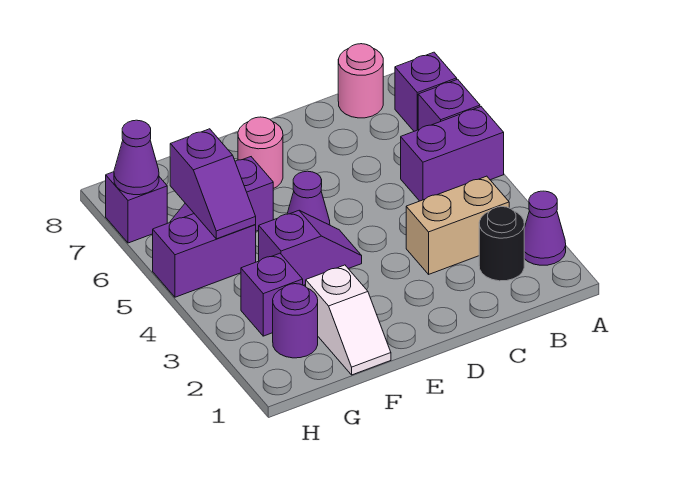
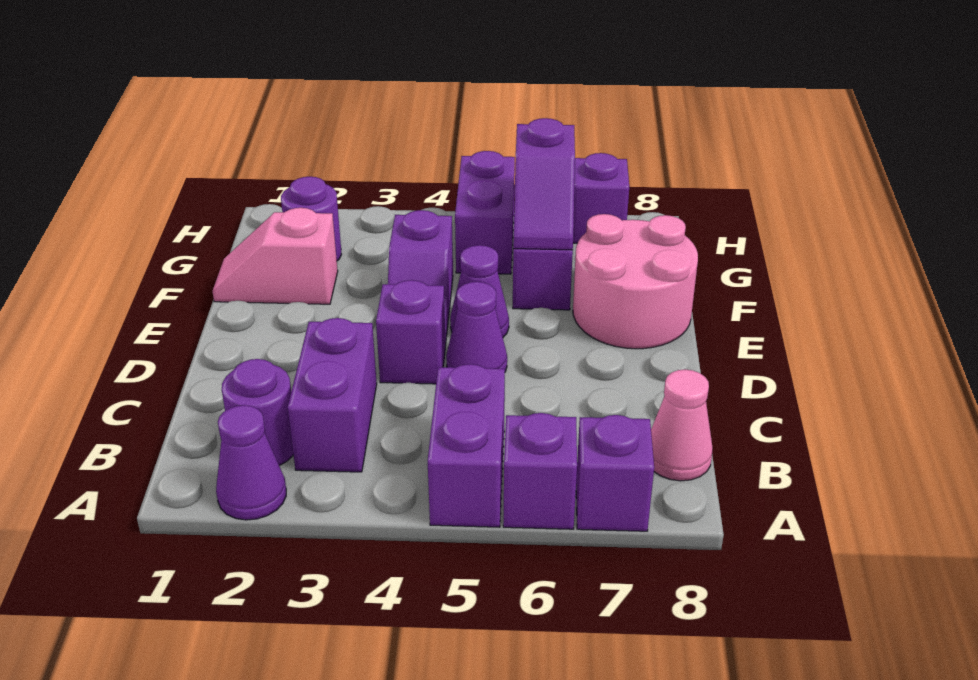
black round brick B2 level 1 -> purple round brick B2 level 1
tan brick B3:C3 level 1 -> purple brick B3:C3 level 1
pink round brick B8 level 1 -> pink cone B8 level 1
pink round brick E7 level 1 -> pink round brick E7:F8 level 1
white slope F1:F2 level 1 top 2 -> pink slope F1:F2 level 1 top 2
purple brick G3 level 1 -> purple brick D4 level 1
purple slope G5:G6 level 2 top 6 -> purple slope F6:G6 level 2 top G
purple cone H7 level 2 -> purple cone D5 level 1

